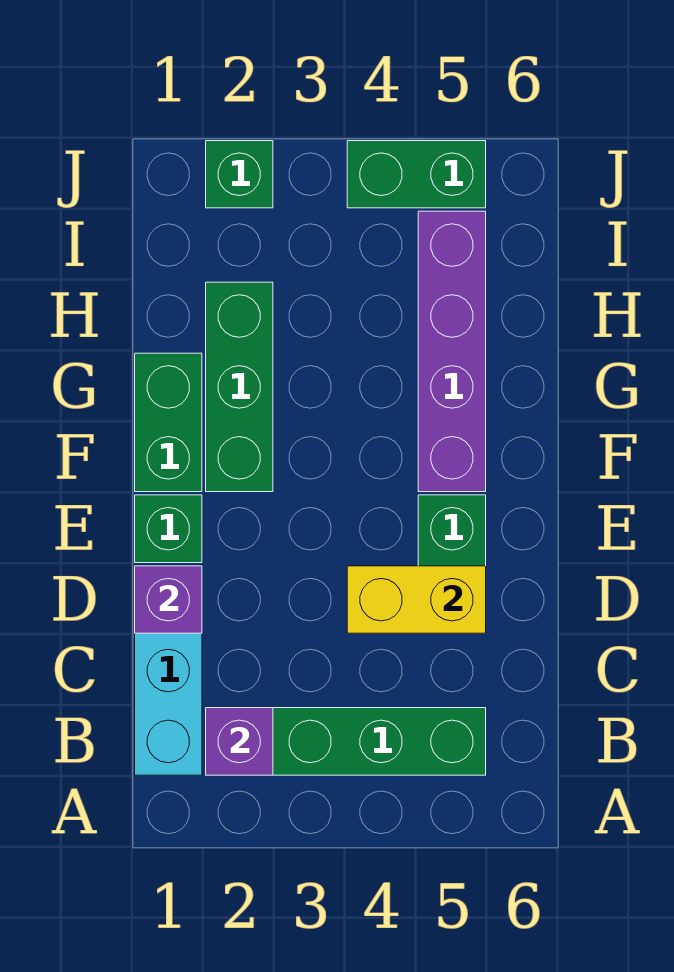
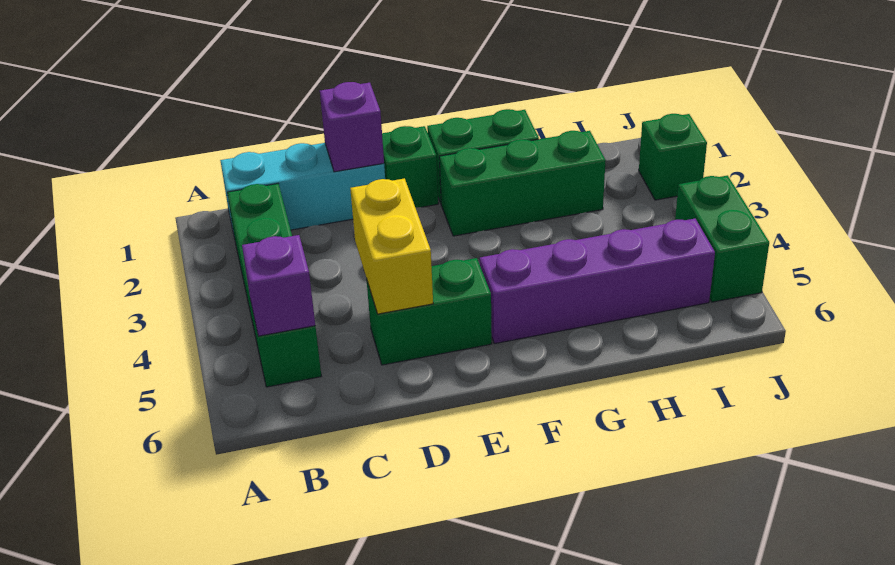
purple brick B2 level 2 -> purple brick B5 level 2

